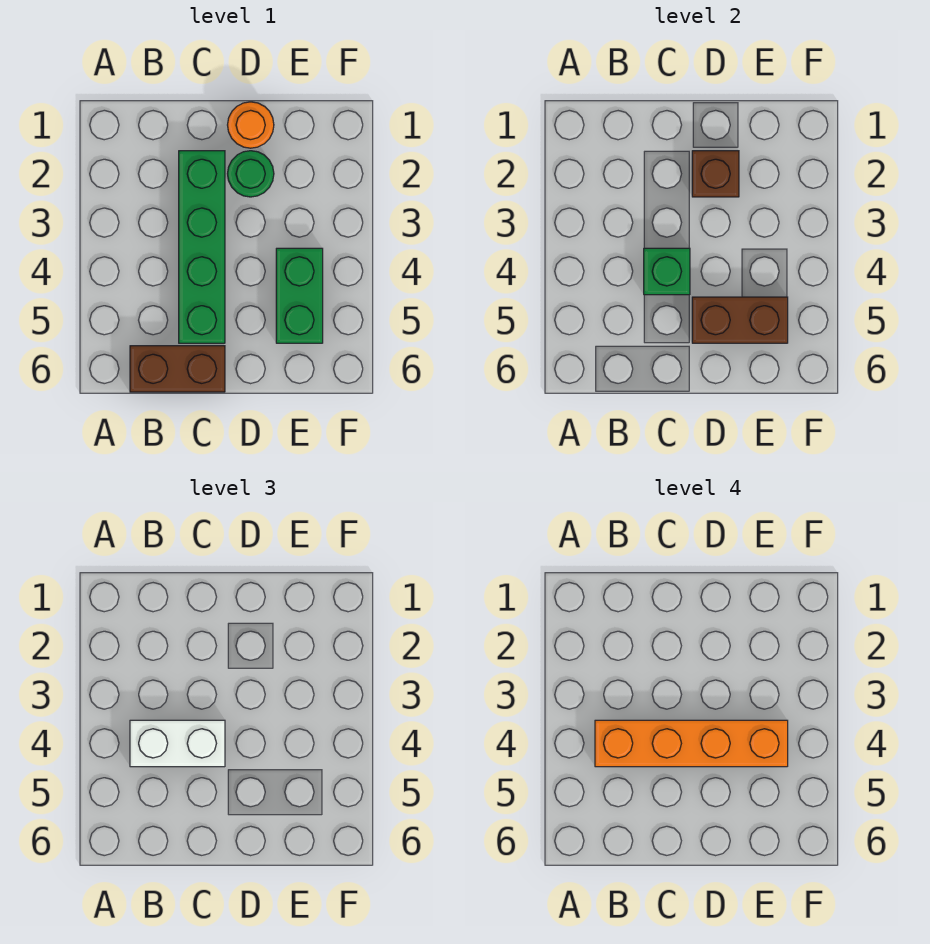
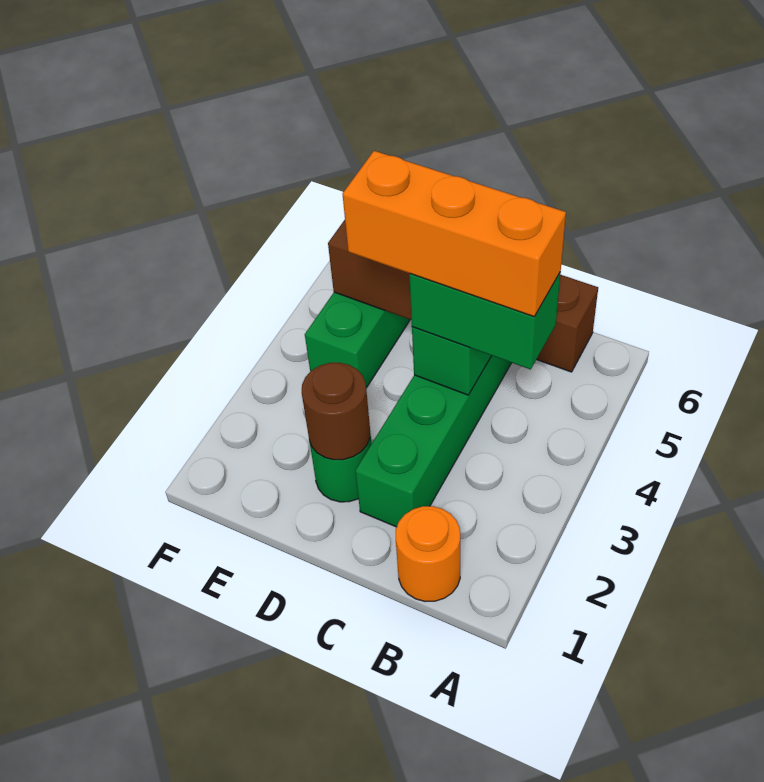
white brick B4:C4 level 3 -> green brick B4:C4 level 3
orange brick B4:E4 level 4 -> orange brick B4:D4 level 4
orange round brick D1 level 1 -> orange round brick B1 level 1
brown brick D2 level 2 -> brown round brick D2 level 2

